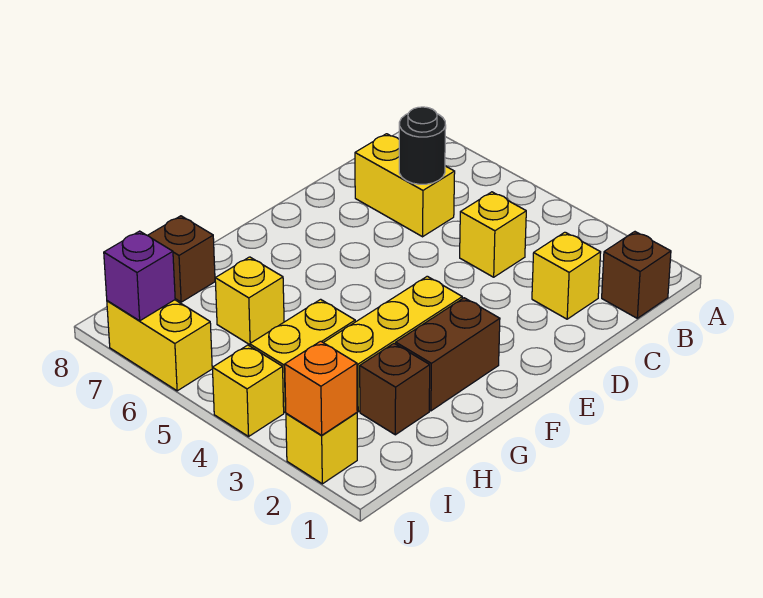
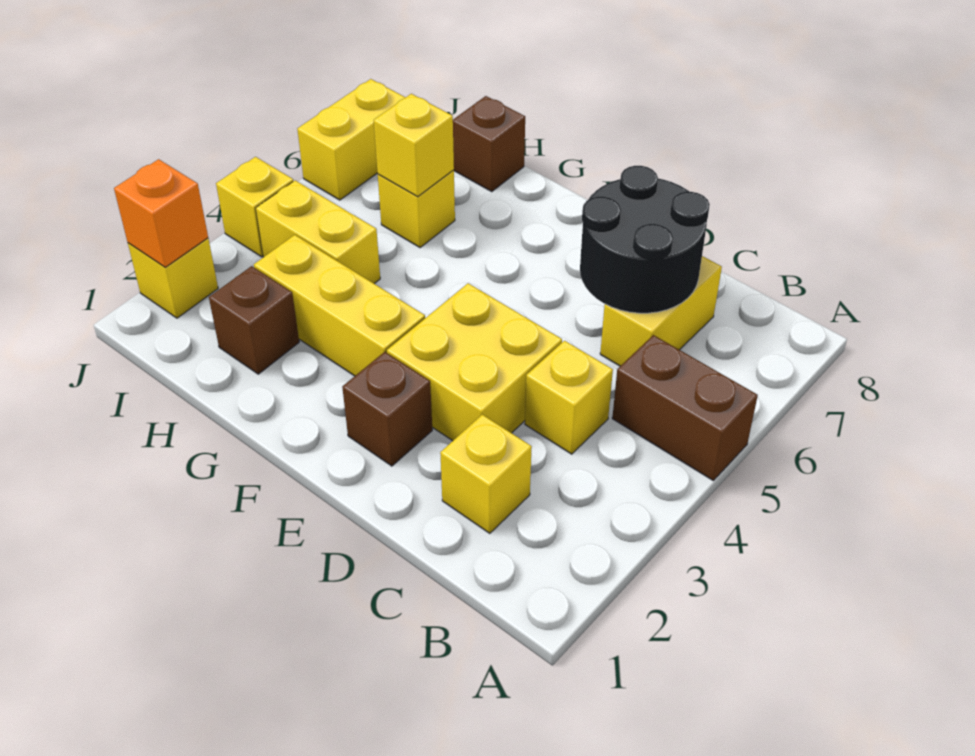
brown brick B1 level 1 -> brown brick E2 level 1
black round brick C6 level 2 -> black round brick C6:D7 level 2
none -> yellow brick D3:E4 level 1
brown brick F2:G2 level 1 -> brown brick A5:B5 level 1
none -> yellow brick H6 level 2
purple brick J7 level 2 -> none

